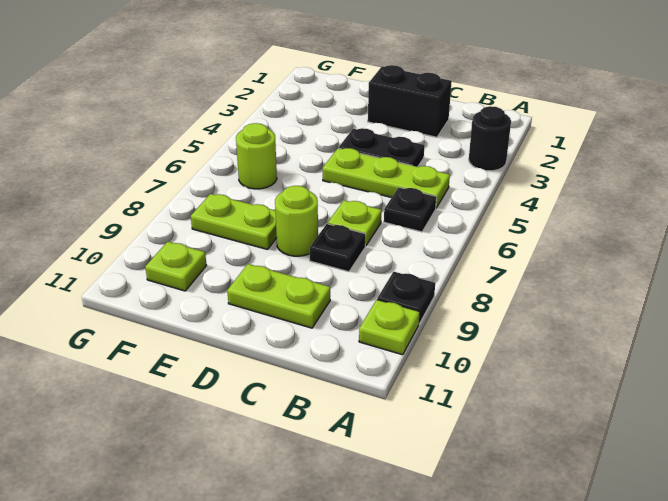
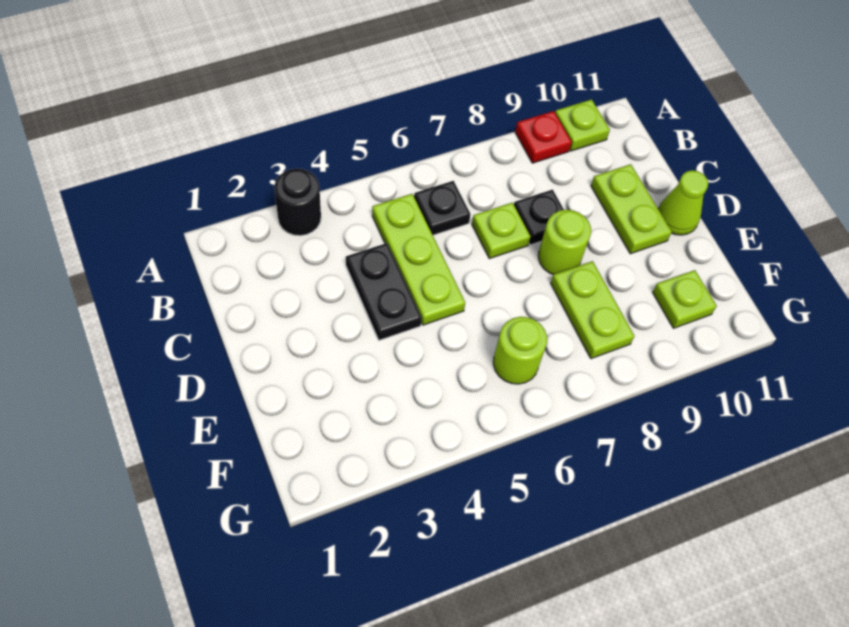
black plate A9 level 1 -> red plate A9 level 1
black brick C2:D2 level 1 -> none
none -> lime cone D11 level 1

